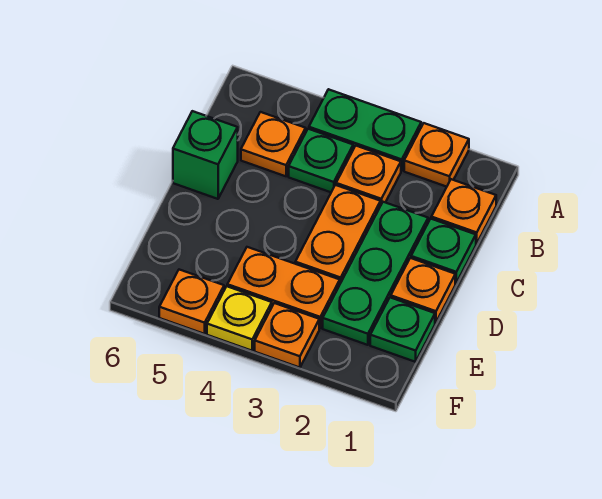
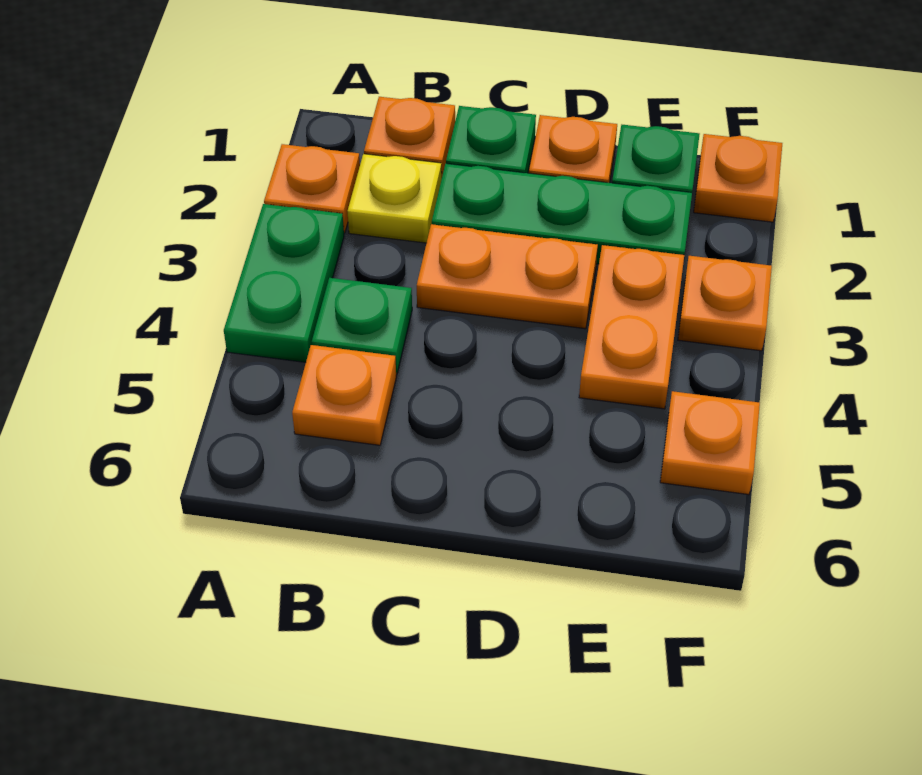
orange plate B3 level 1 -> orange plate F1 level 1
green brick C6 level 1 -> none
yellow plate F4 level 1 -> yellow plate B2 level 1

